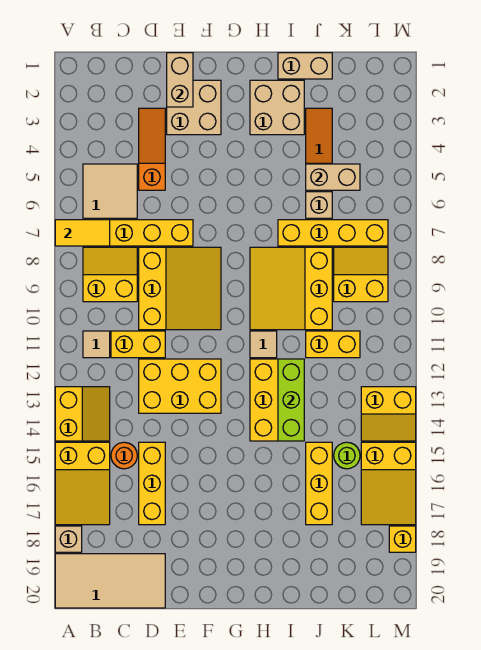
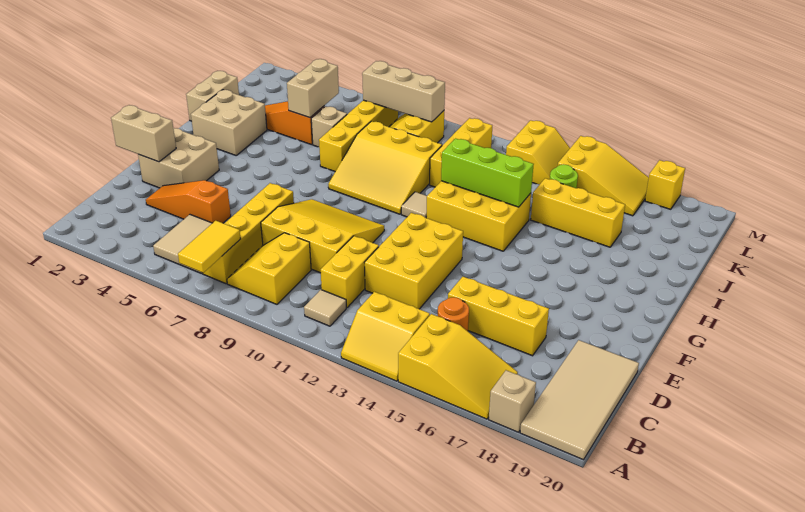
yellow slope A13:B14 level 1 top A -> yellow slope A13:B14 level 1 top B
yellow brick J11:K11 level 1 -> yellow brick J11:L11 level 1
none -> tan brick L7:L9 level 2

